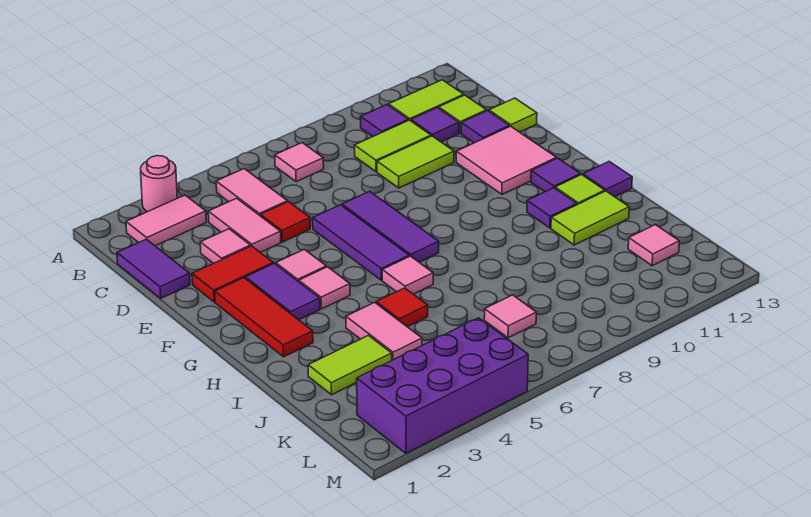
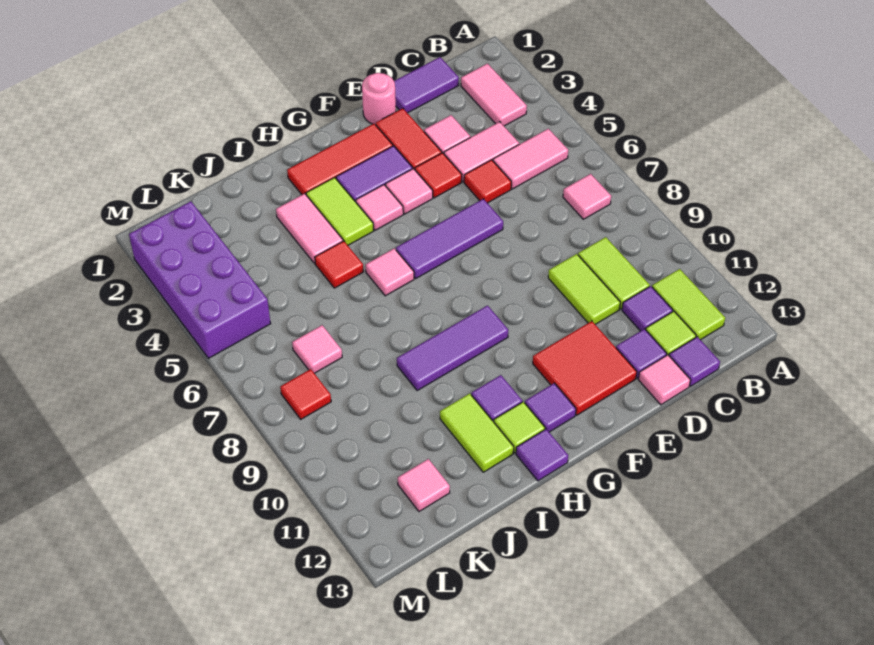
pink round brick A3 level 1 -> pink round brick E1 level 1
purple tile B10 level 1 -> purple tile C13 level 1
lime tile D13 level 1 -> pink tile D13 level 1
none -> red tile E4 level 1
purple tile E7:G7 level 1 -> purple tile G9:I9 level 1
pink tile E11:F12 level 1 -> red tile E11:F12 level 1
pink tile I4:J4 level 1 -> pink tile I3:I4 level 1
lime tile J2:J3 level 1 -> lime tile H3:H4 level 1
none -> red tile L8 level 1

